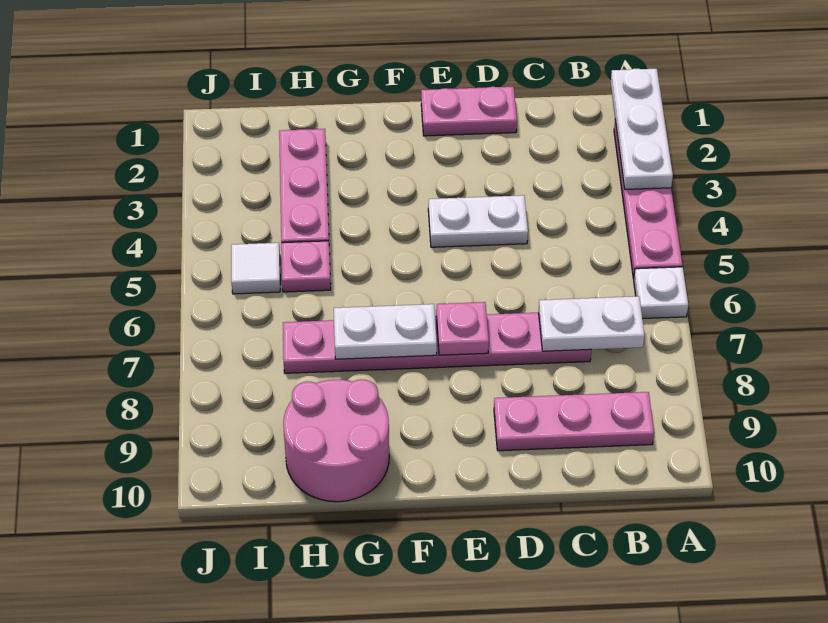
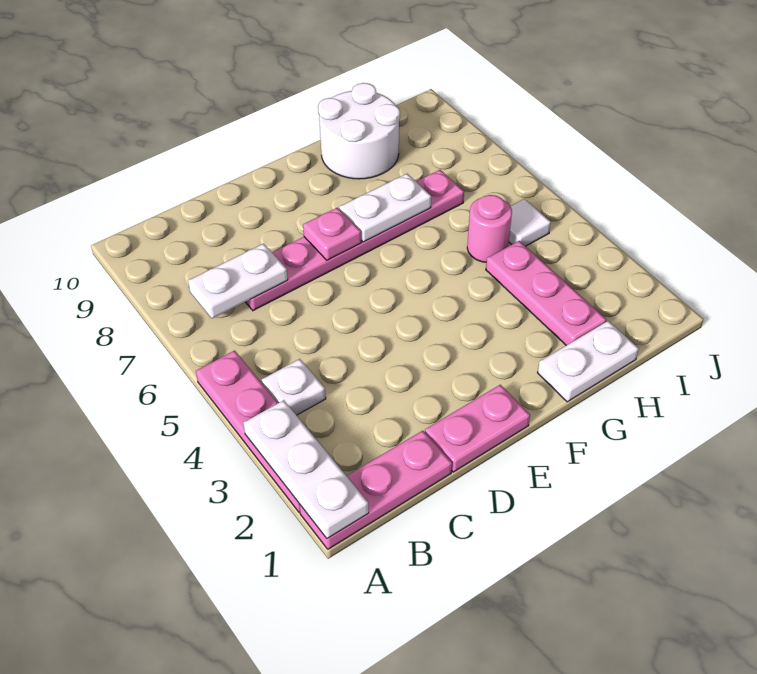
white plate A6 level 1 -> white plate B4 level 1
pink plate B9:D9 level 1 -> pink plate A1:C1 level 1
white plate D4:E4 level 1 -> white plate G1:H1 level 1
pink round brick G9:H10 level 1 -> white round brick G9:H10 level 1
pink plate H5 level 1 -> pink round brick H5 level 1

